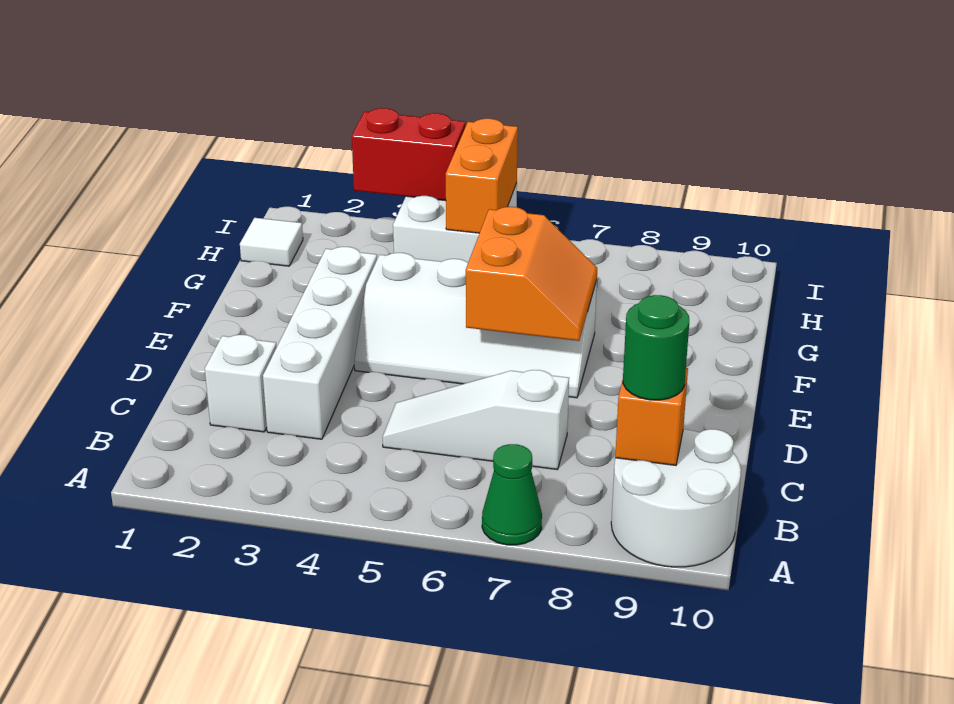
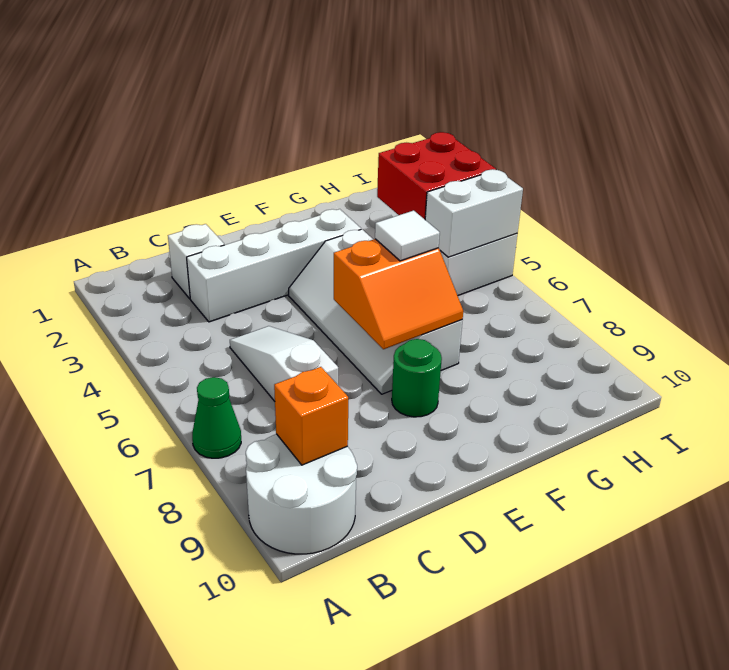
green round brick B9 level 3 -> green round brick E8 level 1
white tile H1 level 1 -> white tile F6 level 3
orange brick H5:I5 level 2 -> white brick H5:I5 level 2
red brick I3:I4 level 2 -> red brick H3:I4 level 2

